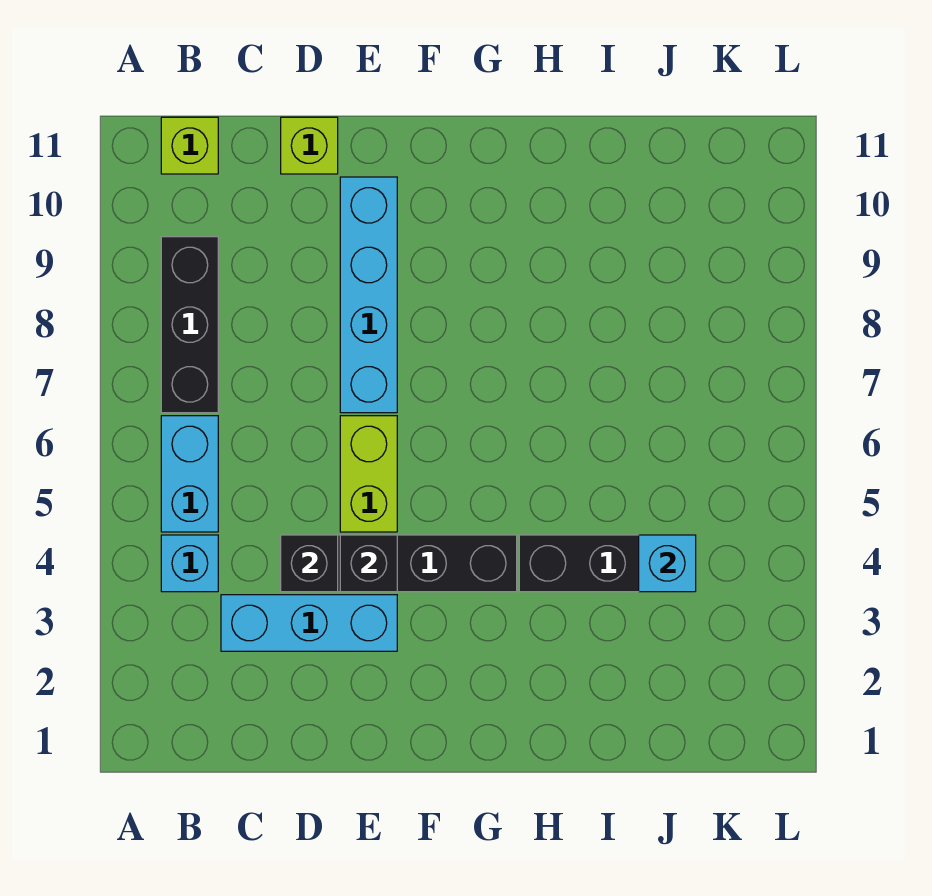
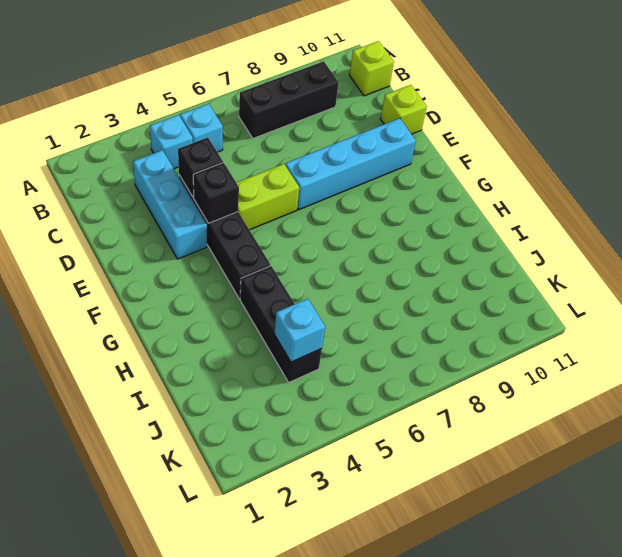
cyan brick B5:B6 level 1 -> cyan brick B5 level 1

